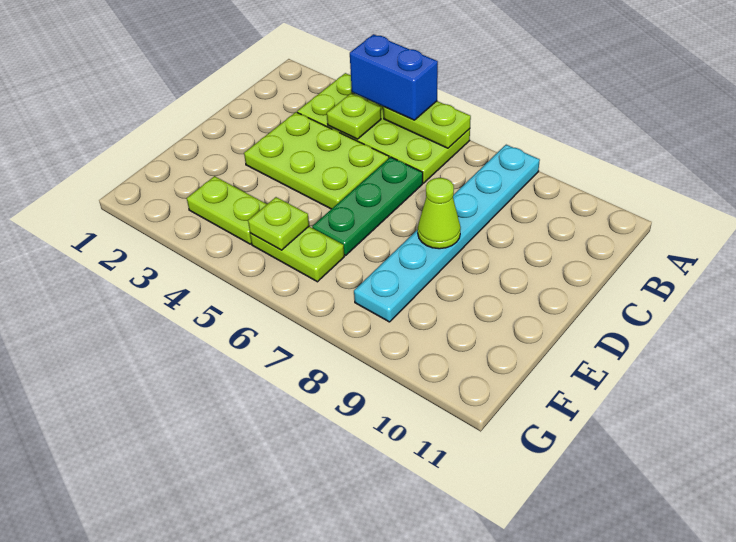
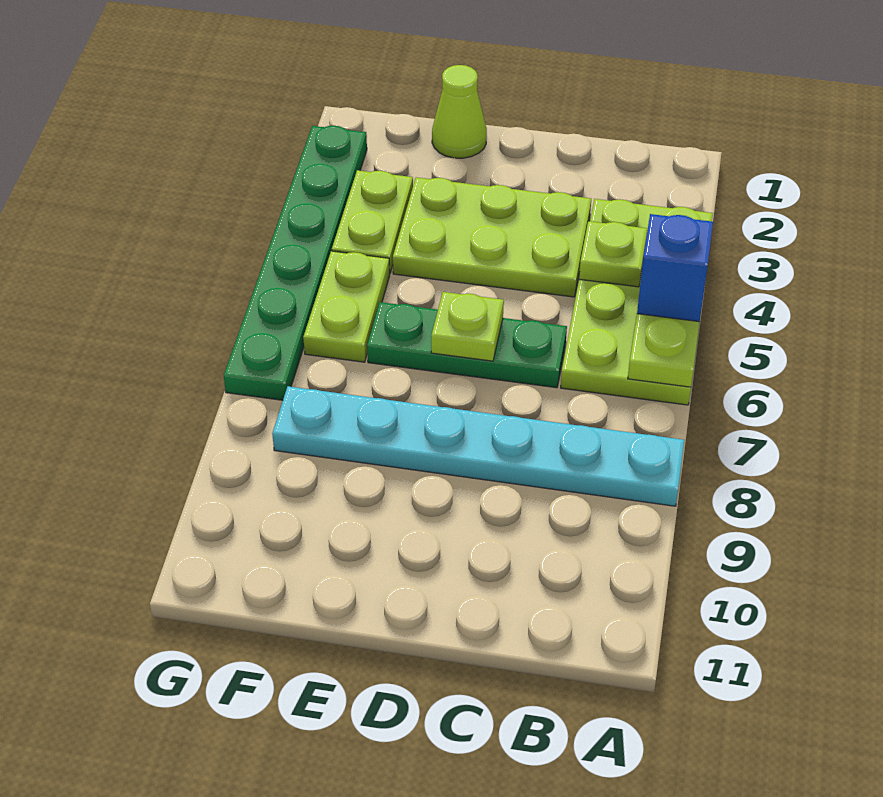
blue brick A4:A5 level 3 -> blue brick A5 level 3
lime plate C3:D5 level 1 -> lime plate C3:E4 level 1
lime cone D8 level 2 -> lime cone E1 level 1
lime plate F5 level 2 -> lime plate D6 level 2
none -> green plate G2:G7 level 1

